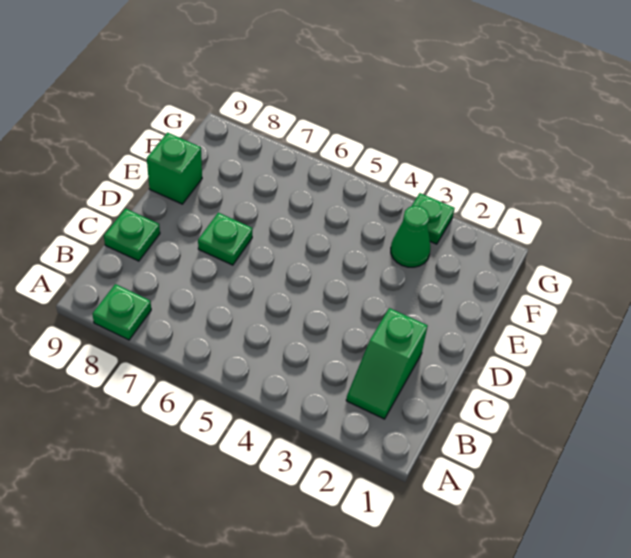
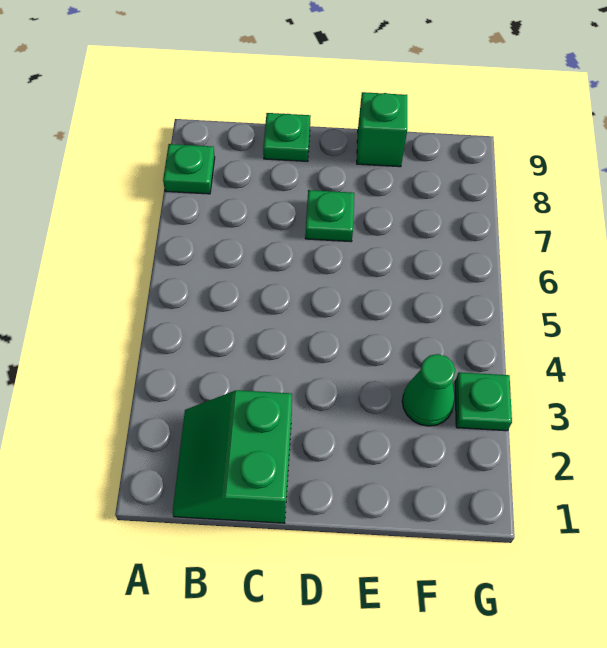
green slope B2:C2 level 1 top C -> green slope B1:C2 level 1 top C

